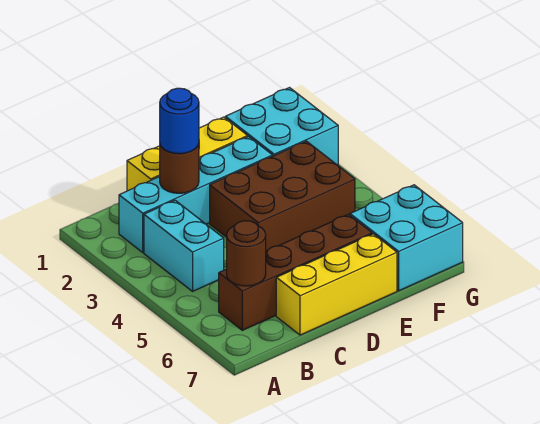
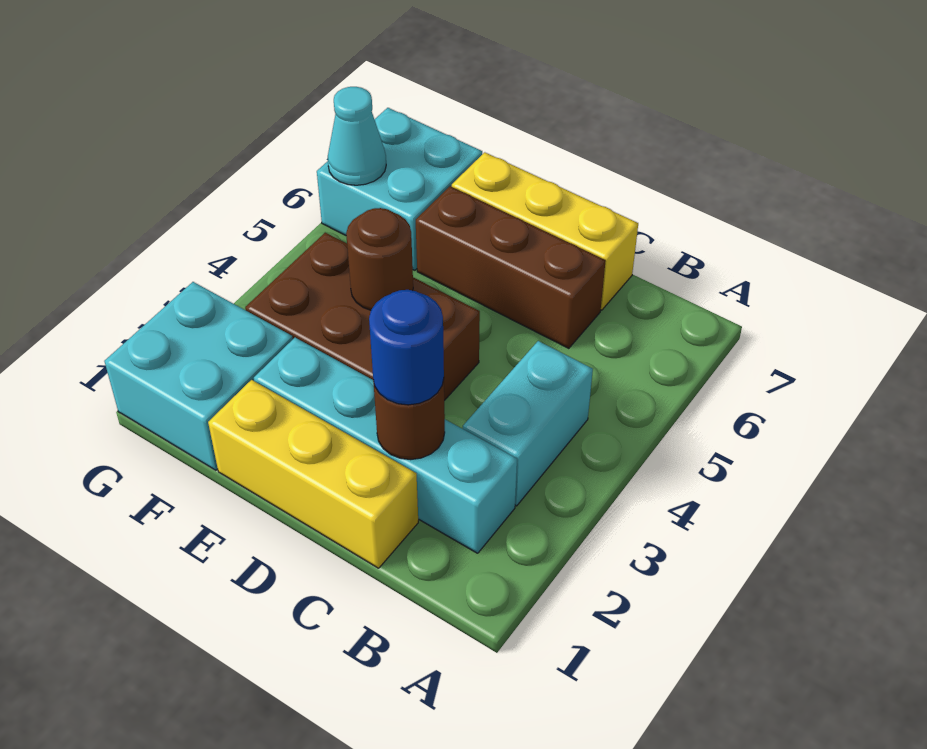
brown brick B6:E6 level 1 -> brown brick C6:E6 level 1
brown round brick B6 level 2 -> brown round brick E4 level 2
none -> cyan cone G6 level 2

